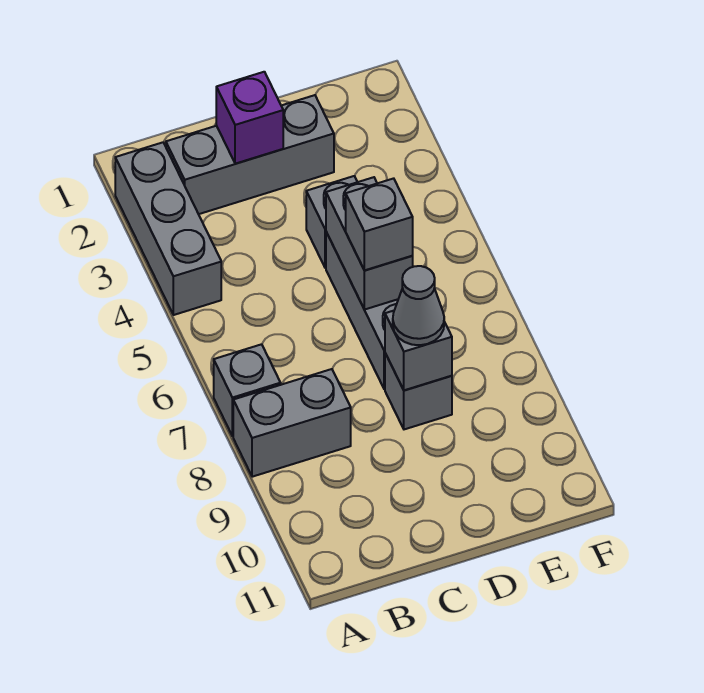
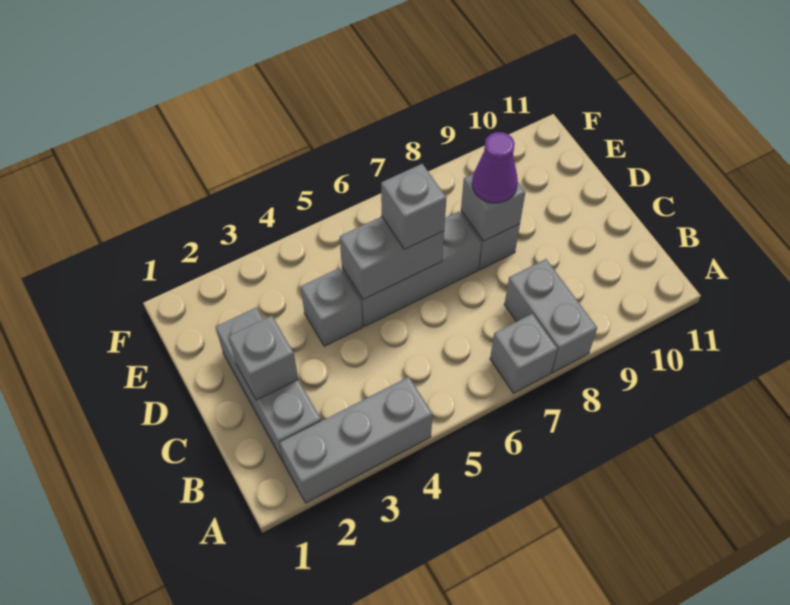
purple brick C2 level 2 -> grey brick C2 level 2
grey cone D8 level 3 -> purple cone D8 level 3

